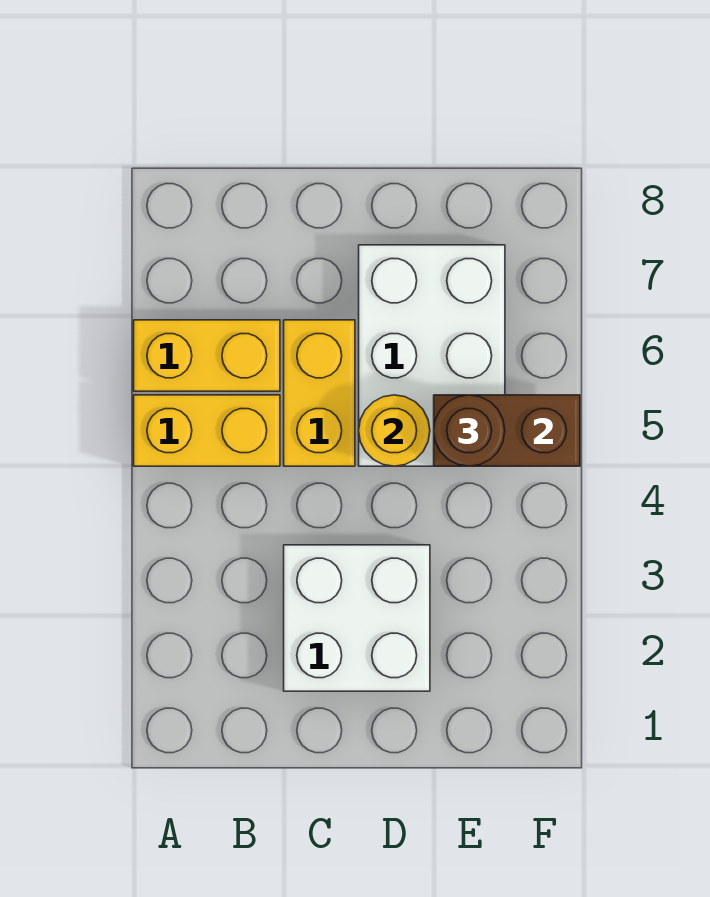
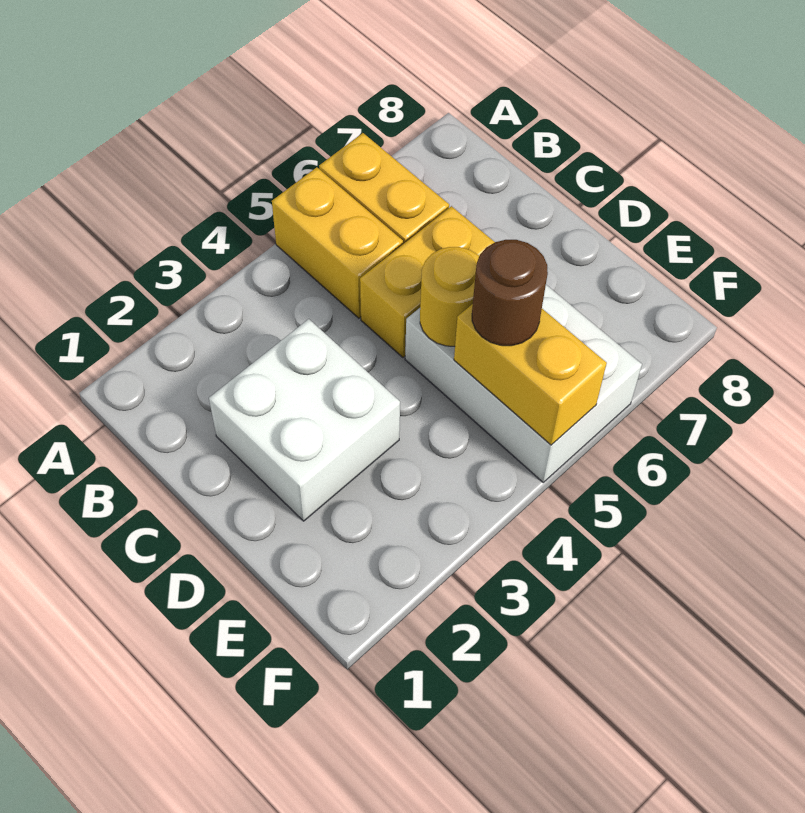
white brick D5:E7 level 1 -> white brick D5:F6 level 1
brown brick E5:F5 level 2 -> yellow brick E5:F5 level 2

